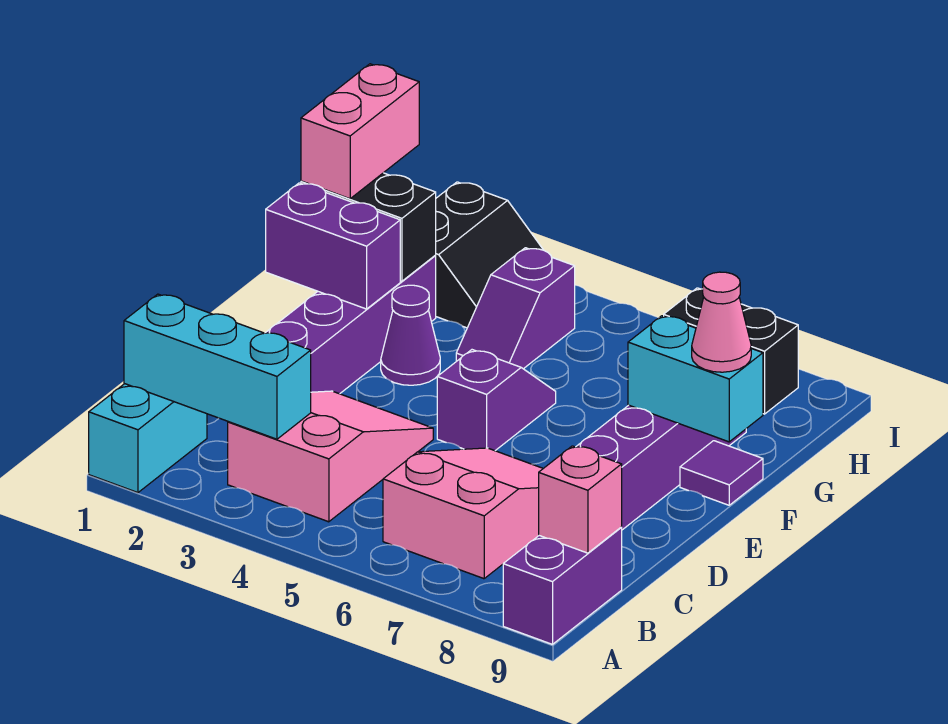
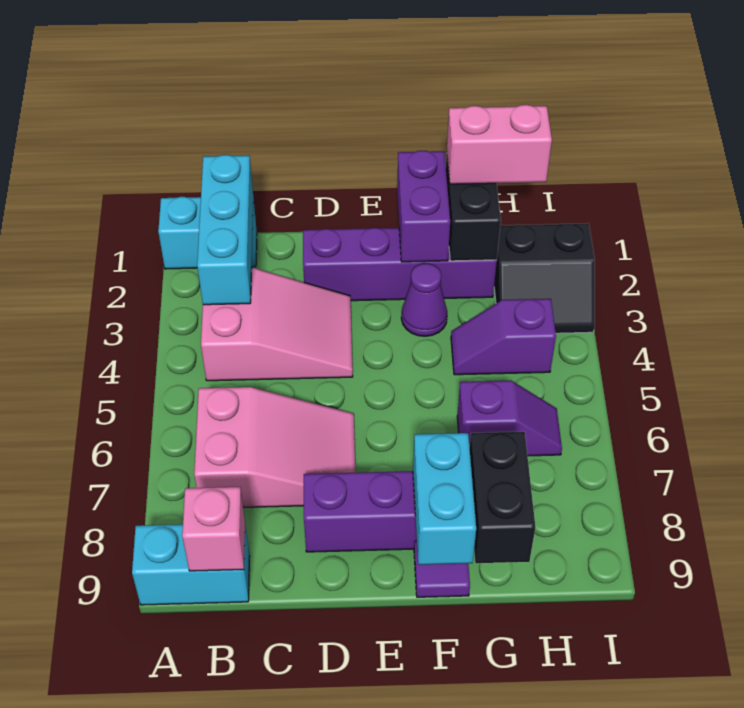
purple brick A9:B9 level 1 -> cyan brick A9:B9 level 1
purple slope E5:F5 level 1 top E -> purple slope G6:H6 level 1 top G
pink cone F9 level 3 -> none

